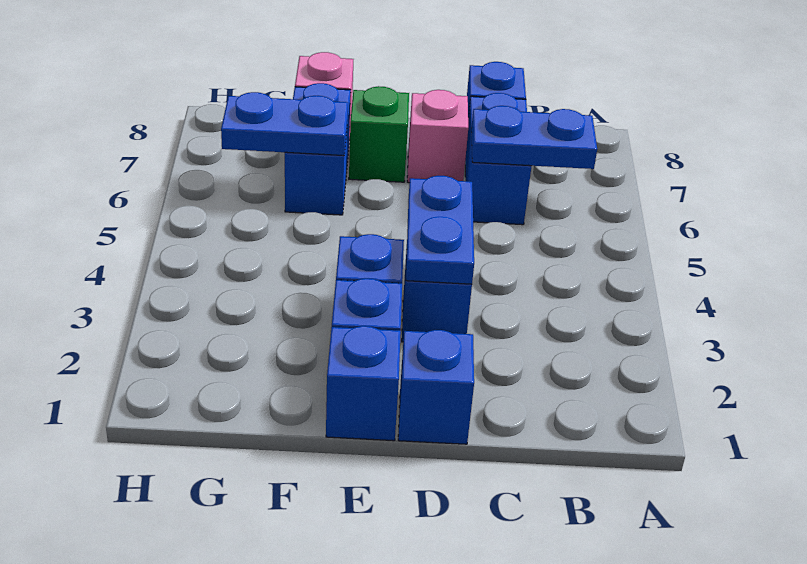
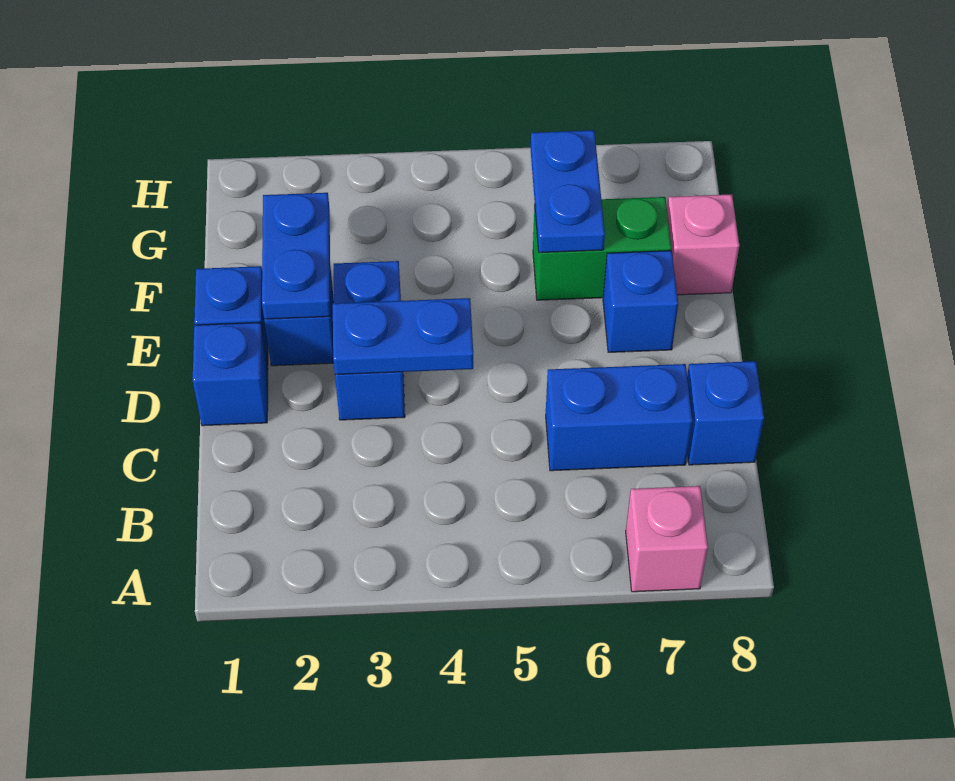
blue plate B6:C6 level 2 -> blue plate E2:F2 level 2
pink brick D7 level 1 -> pink brick A7 level 1
green brick E7 level 1 -> blue brick E7 level 1
blue brick F6:F7 level 1 -> green brick F6:F7 level 1

